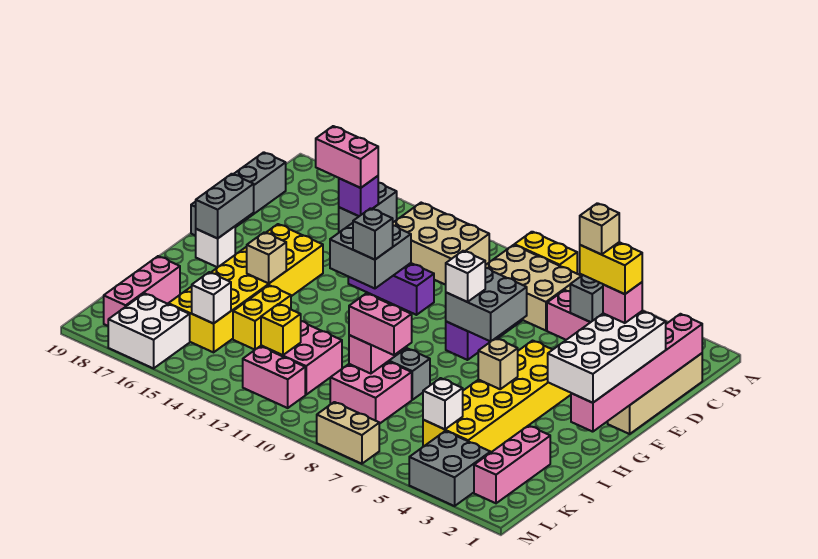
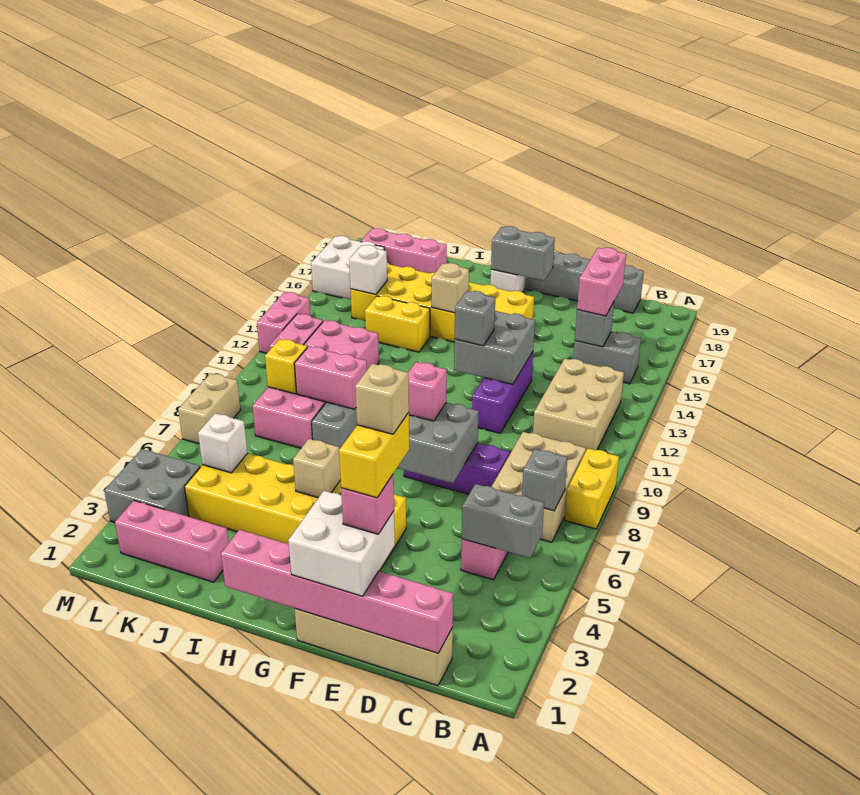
none -> grey brick B7 level 2
purple brick C15 level 2 -> grey brick C15 level 2
white brick E1:H2 level 3 -> white brick E1:F2 level 3
white brick F8 level 3 -> pink brick F8 level 3
pink brick J8:J9 level 3 -> pink brick M12:M13 level 1
yellow brick K12 level 2 -> yellow brick K9 level 2

